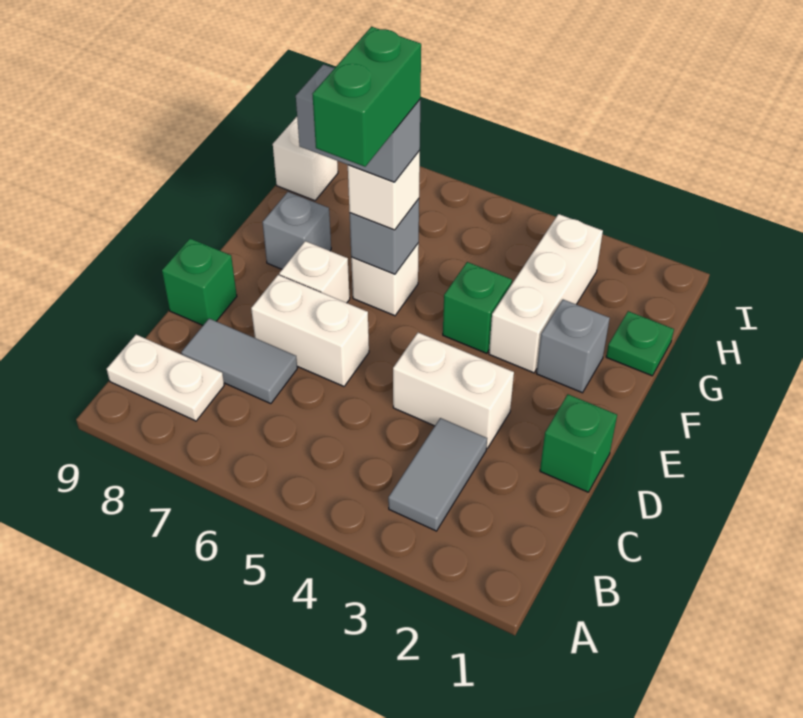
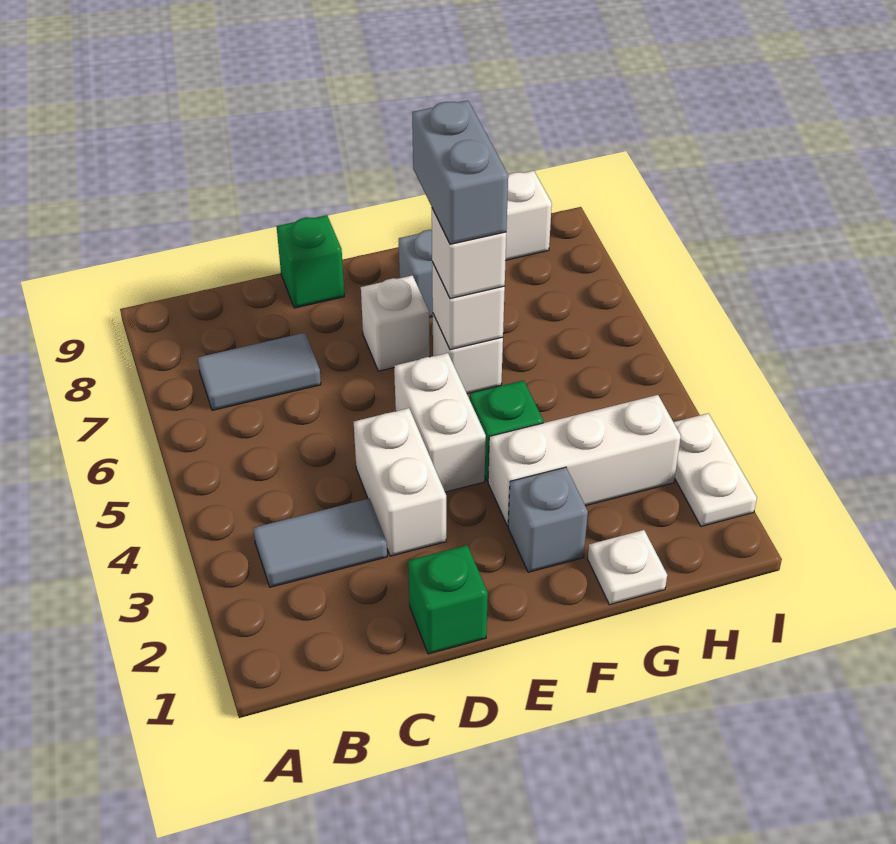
white plate B8:B9 level 1 -> white plate I2:I3 level 1
grey tile C7:C8 level 1 -> grey tile B7:C7 level 1
white brick D6:D7 level 1 -> white brick E4:E5 level 1
green brick E6:F6 level 5 -> none
grey brick F6 level 2 -> white brick F6 level 2
green plate G1 level 1 -> white plate G1 level 1

